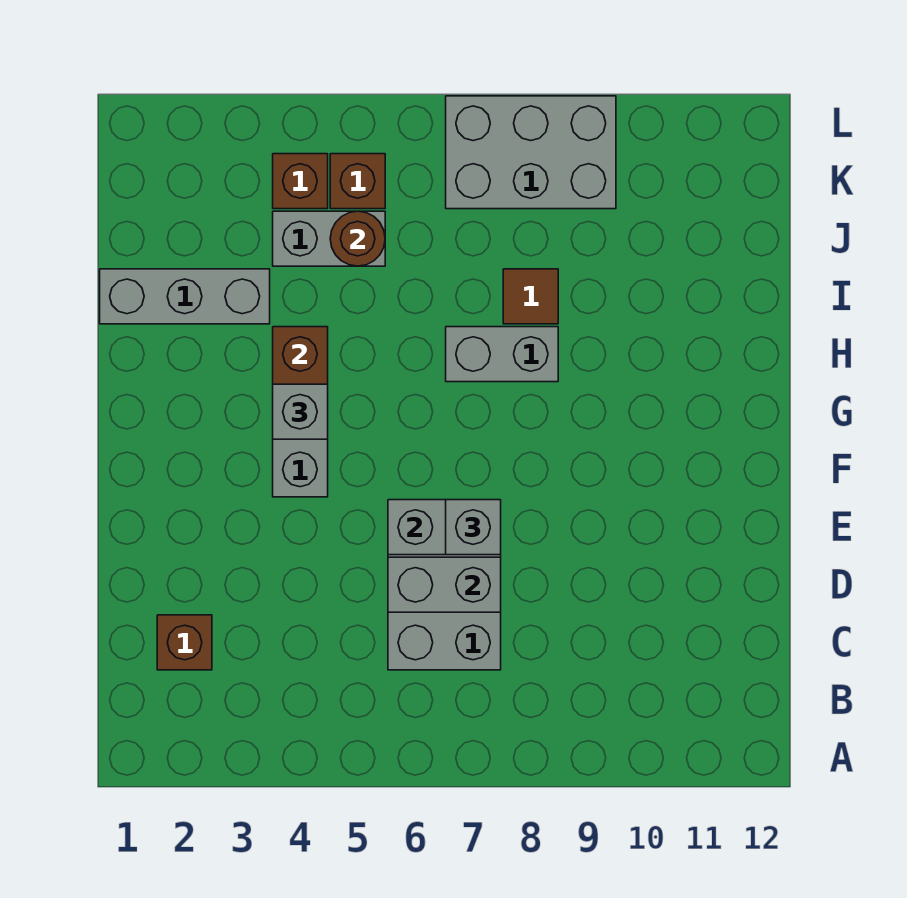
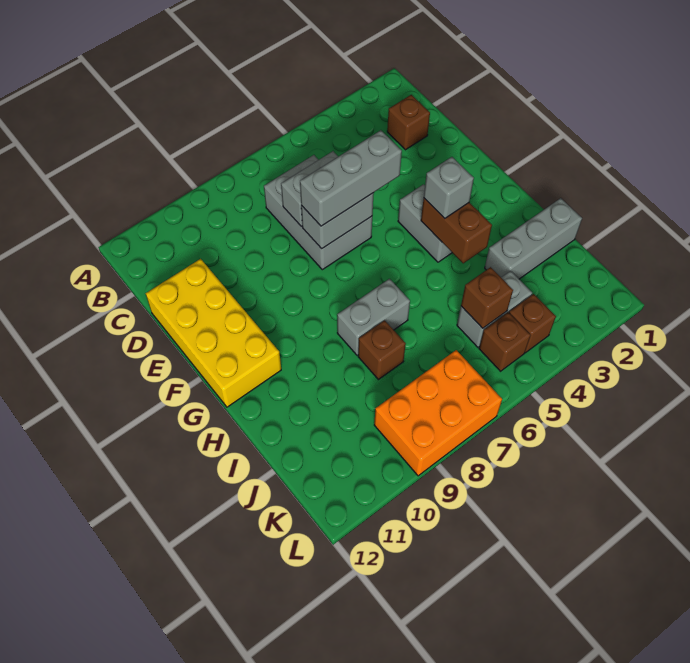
none -> yellow brick D11:G12 level 1
grey brick E7 level 3 -> grey brick E5:E7 level 3
brown tile I8 level 1 -> brown brick I8 level 1
brown round brick J5 level 2 -> brown brick J5 level 2
grey brick K7:L9 level 1 -> orange brick K7:L9 level 1

